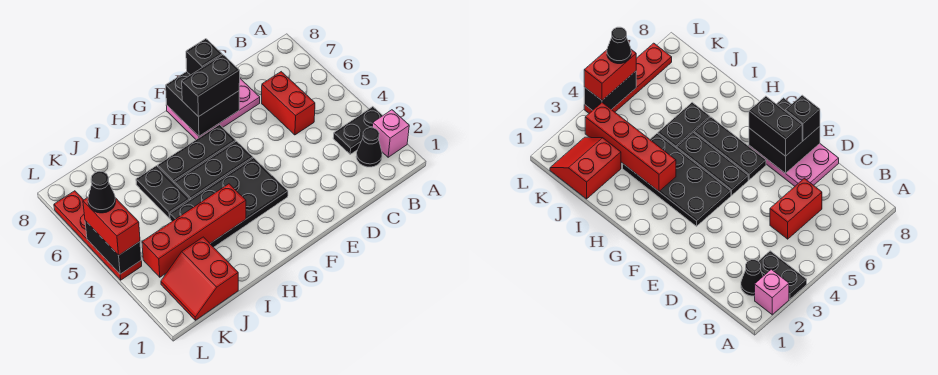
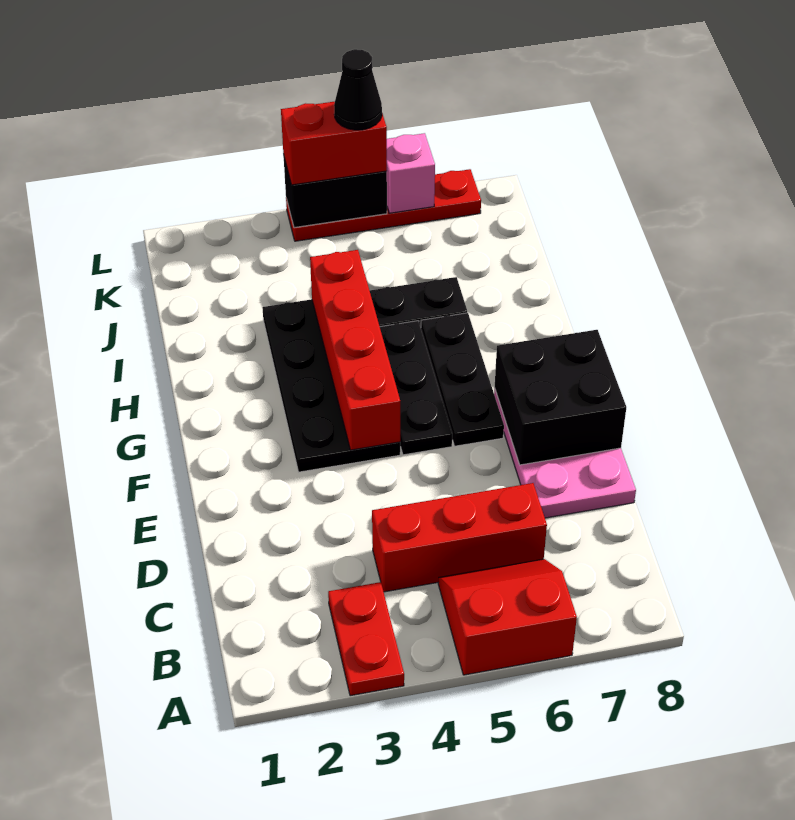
pink brick A2 level 1 -> pink brick L6 level 2
black plate A3:B3 level 1 -> red plate A3:B3 level 1
black cone B2 level 1 -> none
red brick C5:C6 level 1 -> red brick C4:C6 level 1
black brick E7:F7 level 3 -> none
black brick E8 level 3 -> none
red brick H3:K3 level 2 -> red brick F4:I4 level 2
red slope J1:K2 level 1 top J -> red slope A5:B6 level 1 top A

